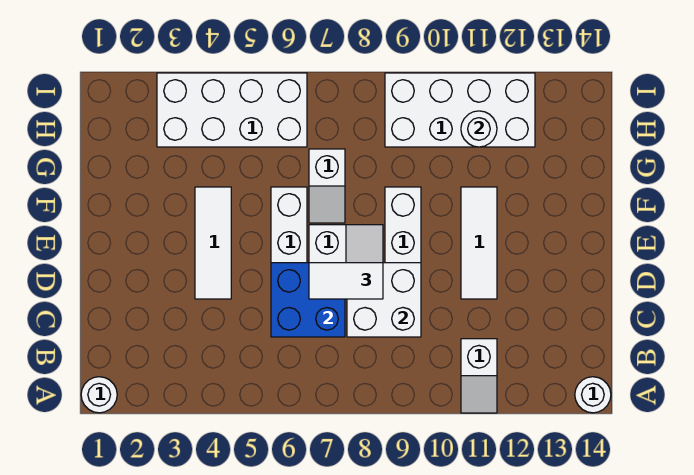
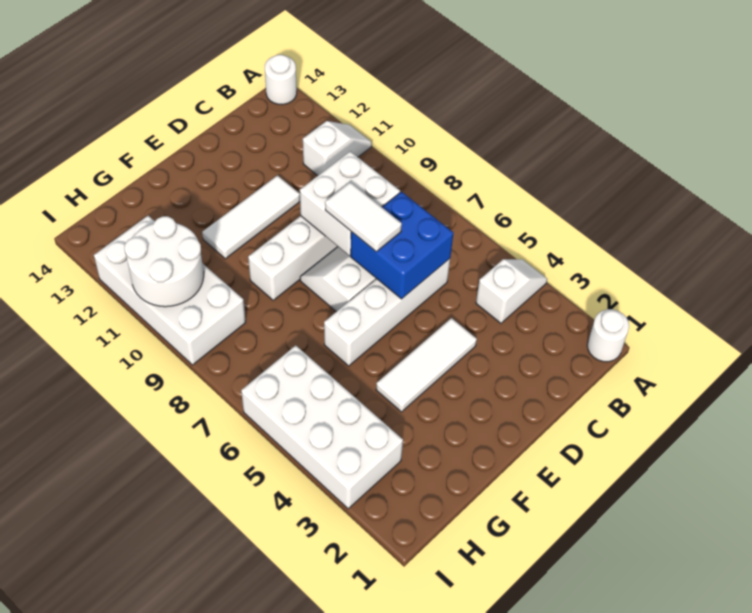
white slope F7:G7 level 1 top G -> white slope A4:B4 level 1 top B
white round brick H11 level 2 -> white round brick H10:I11 level 2

